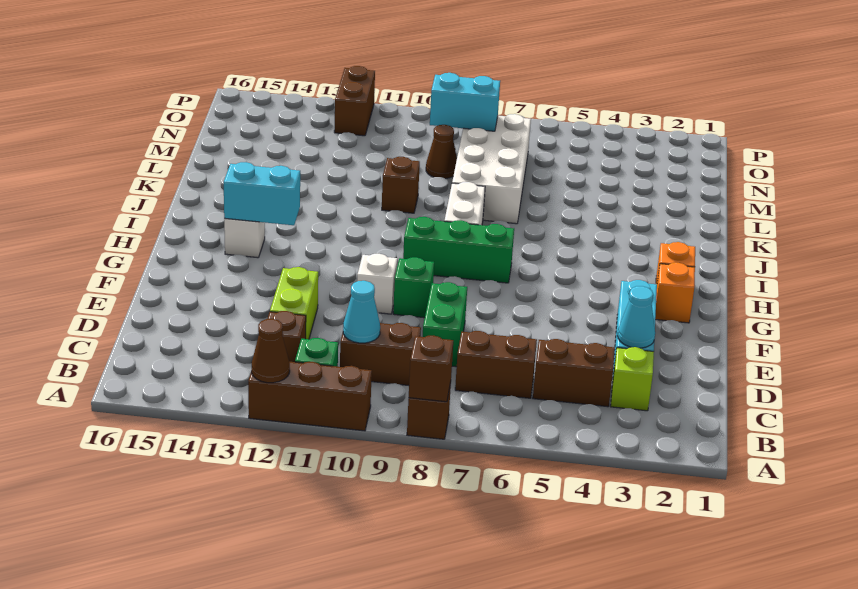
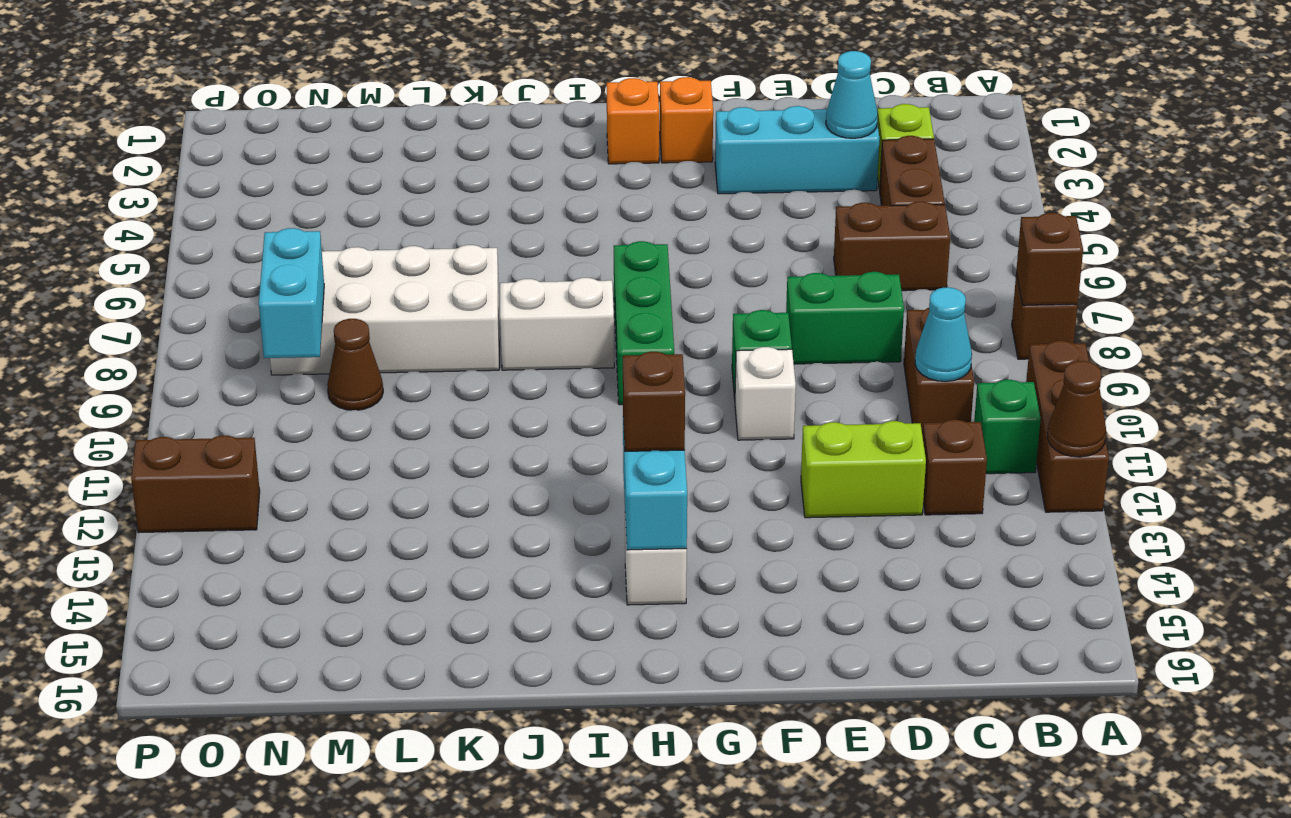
brown brick C6:C7 level 1 -> brown brick C6:D6 level 1
brown brick K10 level 1 -> brown brick H13 level 3

